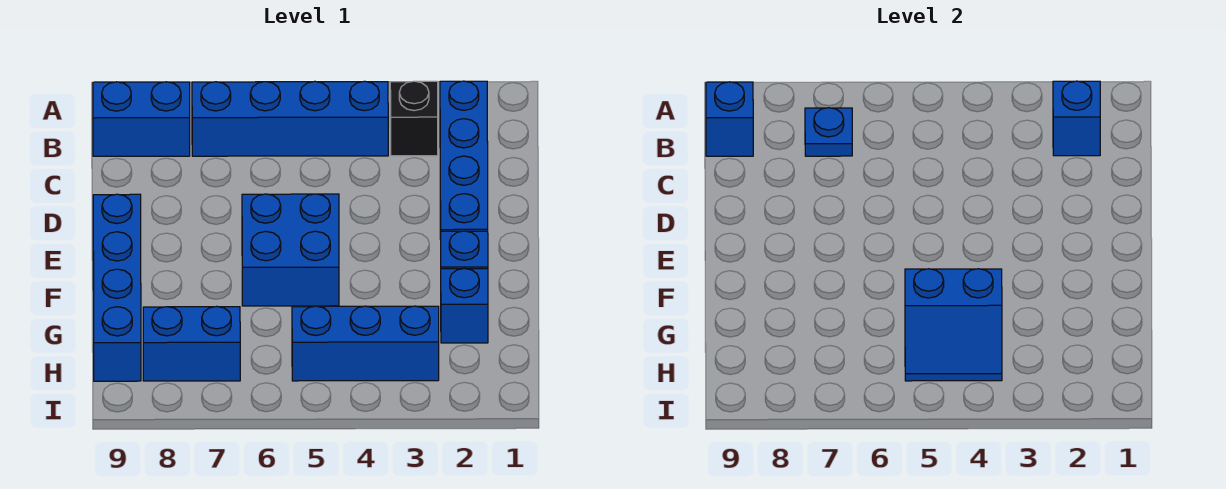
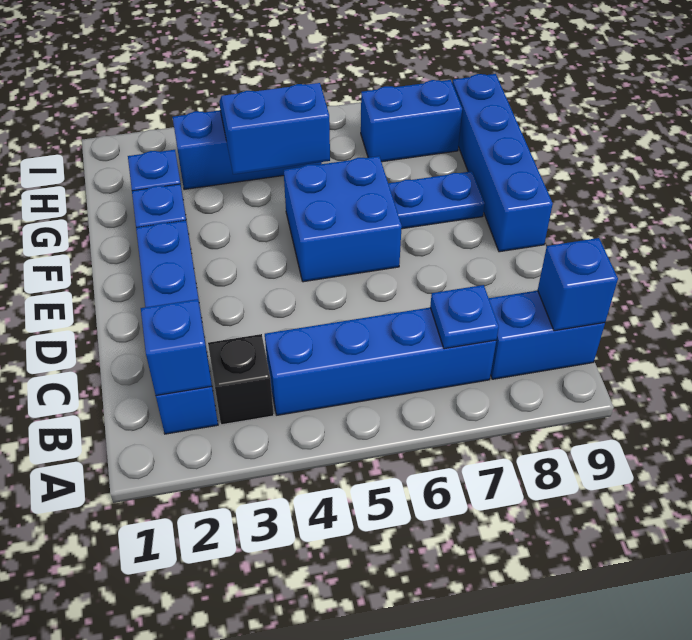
none -> blue plate F7:F8 level 1

